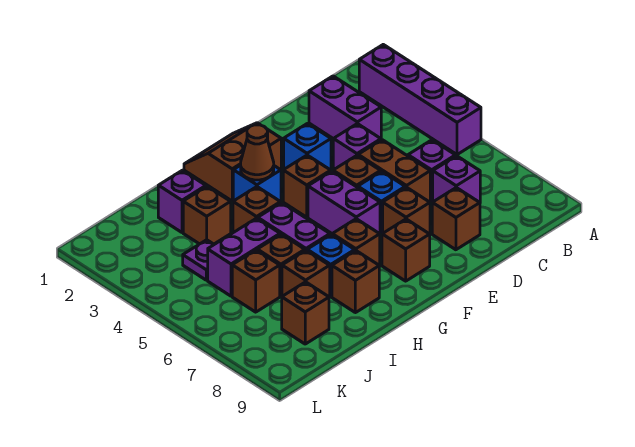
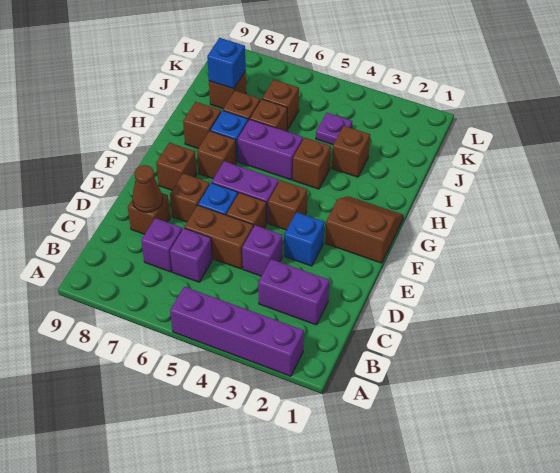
brown slope F1:G2 level 1 top 2 -> brown slope F1:G2 level 1 top F
blue brick G3 level 1 -> blue brick J8 level 2
brown cone G3 level 2 -> brown cone D8 level 2
purple brick I2 level 1 -> none
purple brick I5:J5 level 1 -> none

